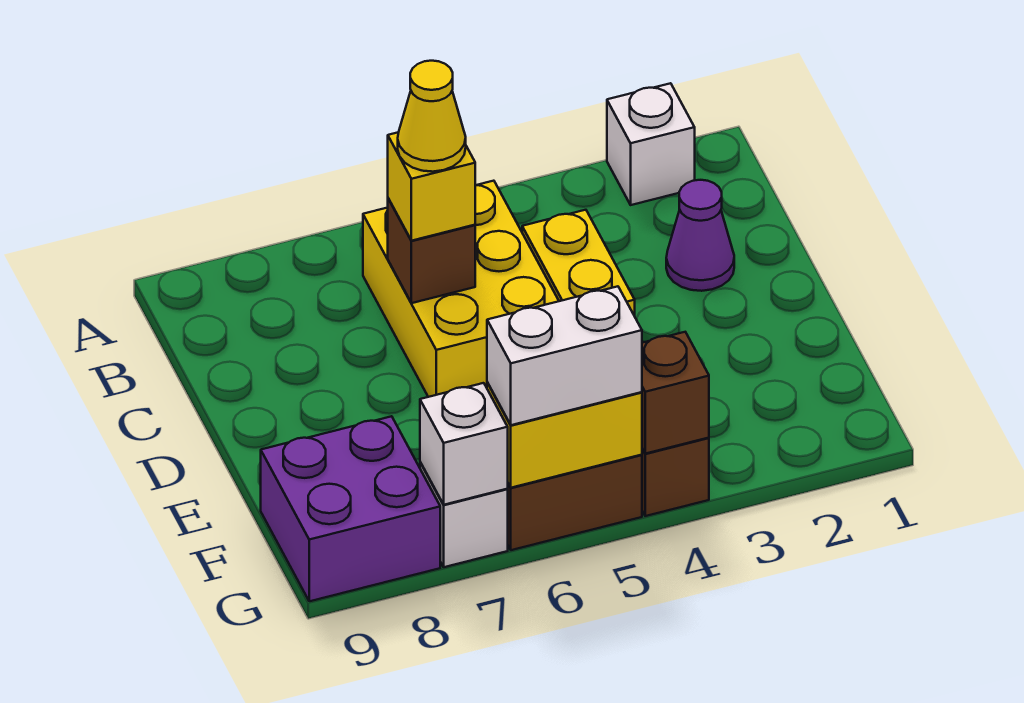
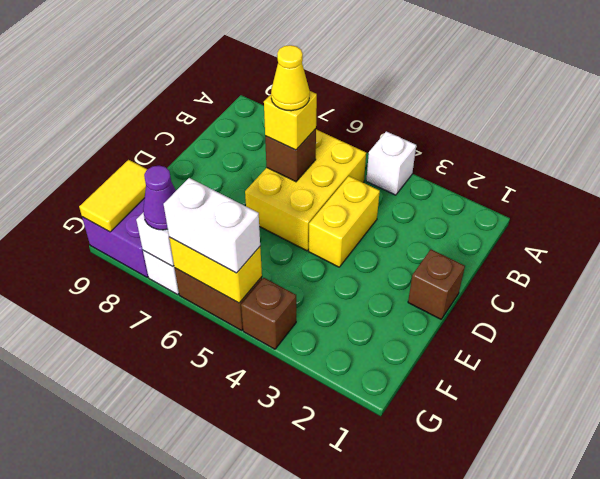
white brick A2 level 1 -> white brick A4 level 1
purple cone C2 level 1 -> purple cone G7 level 3
none -> yellow tile F9:G9 level 2
brown brick G4 level 2 -> brown brick D1 level 1

